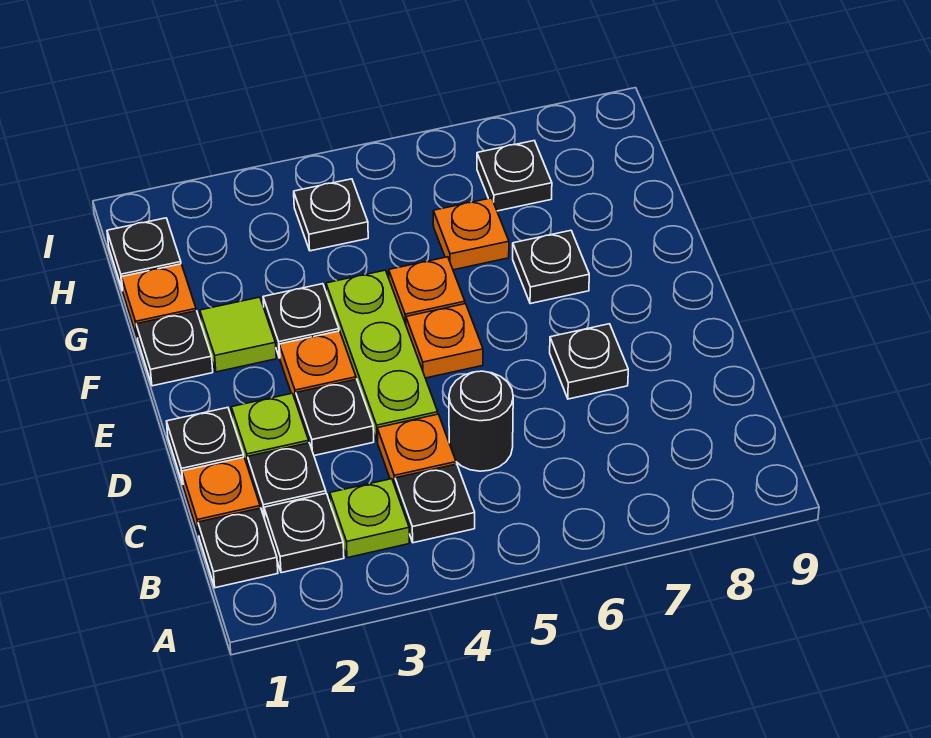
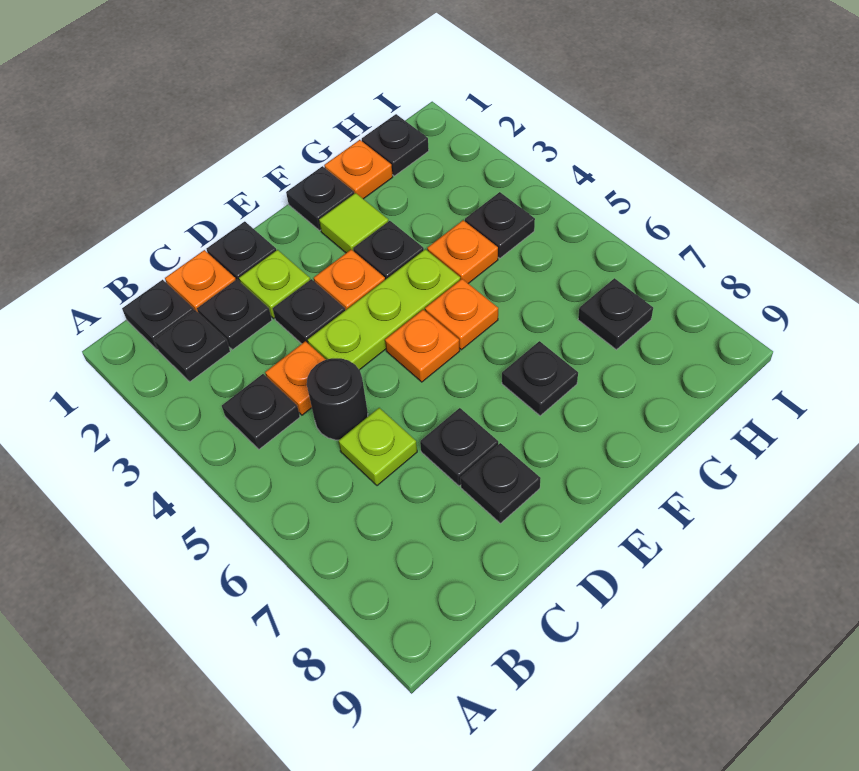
lime plate B3 level 1 -> lime plate C6 level 1
none -> black plate D8 level 1
orange plate G6 level 1 -> orange plate G4 level 1

